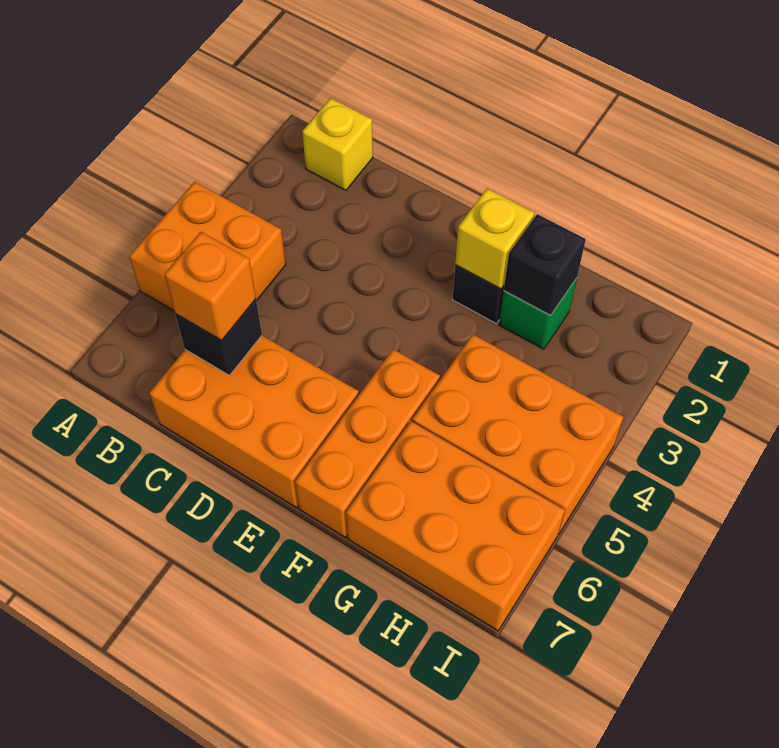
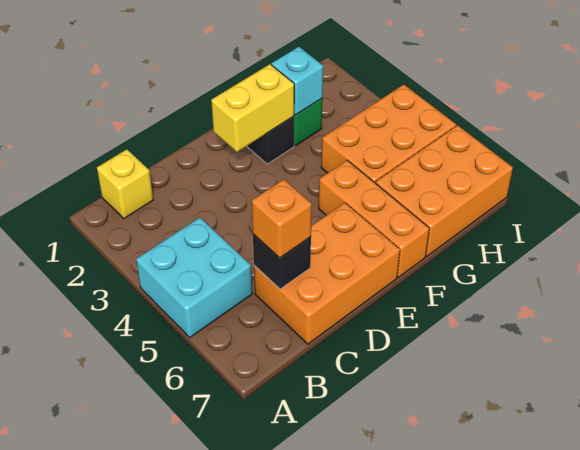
orange brick A4:B5 level 1 -> cyan brick A4:B5 level 1
yellow brick F2 level 2 -> yellow brick E2:F2 level 2
black brick G2 level 2 -> cyan brick G2 level 2

